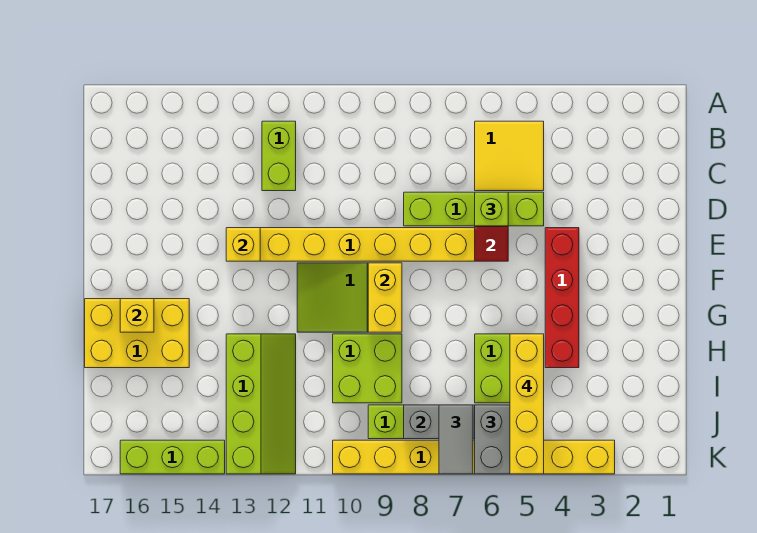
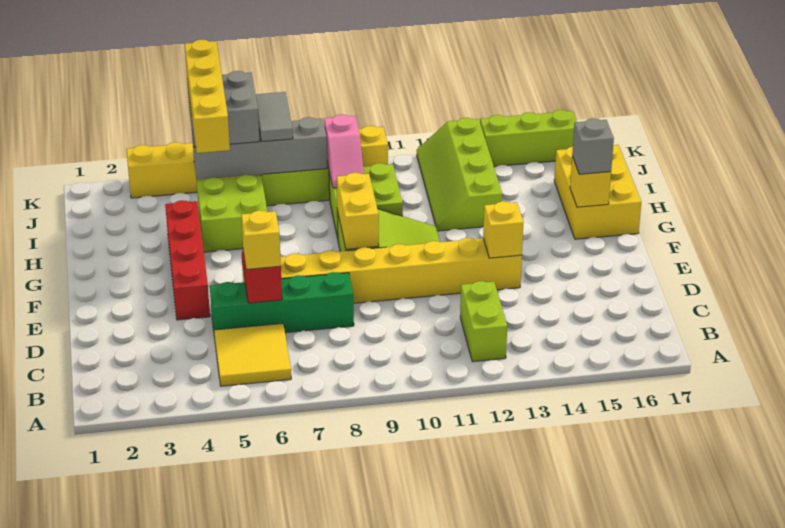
lime brick D5:D8 level 1 -> green brick D5:D8 level 1
lime brick D6 level 3 -> yellow brick D6 level 3
yellow brick G15:H17 level 1 -> yellow brick G16:I17 level 1
none -> grey brick G16 level 3
none -> pink slope I9:J9 level 2 top J

